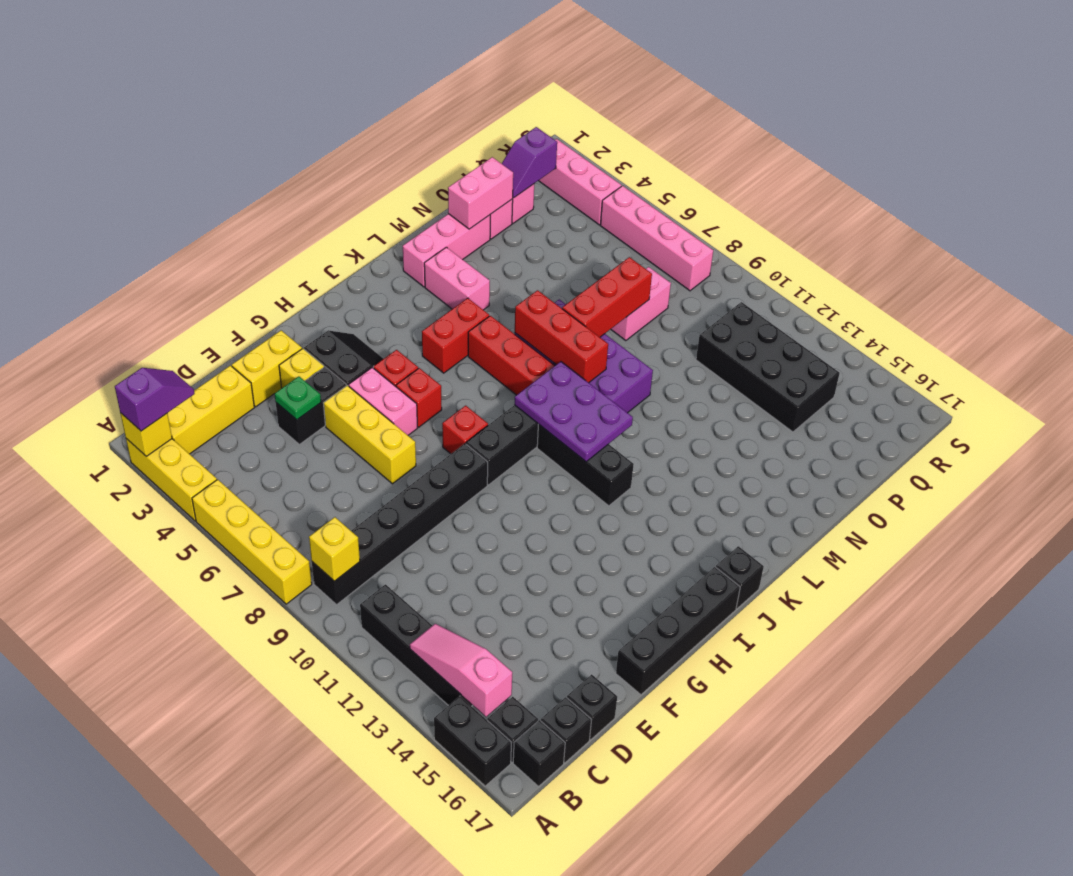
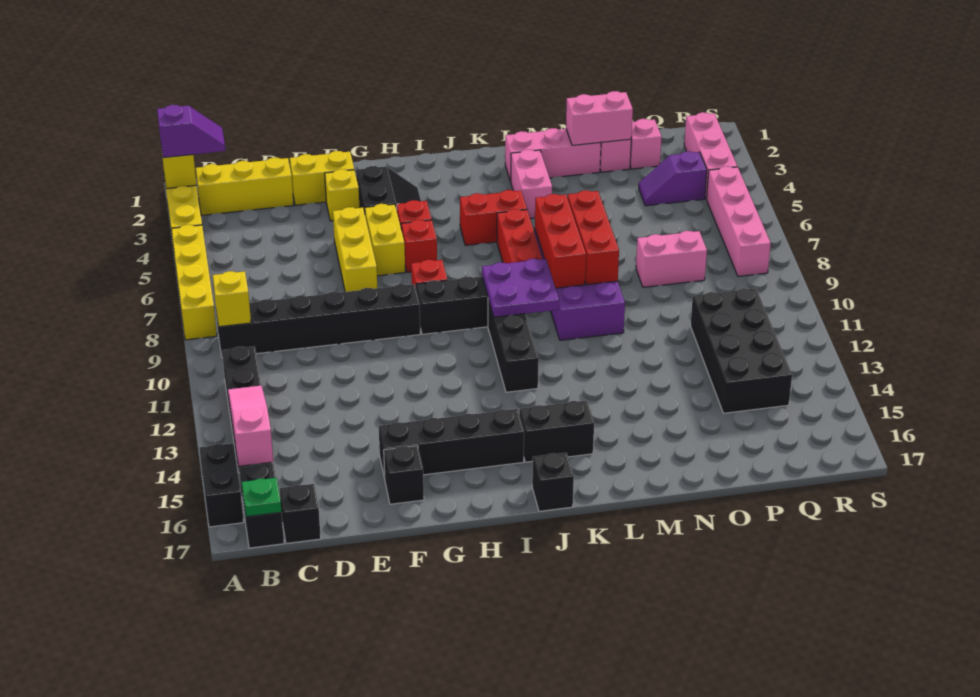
black brick D17 level 1 -> black brick F16 level 1
black brick E4:F4 level 1 -> black brick J15:K15 level 1
green plate E4 level 2 -> green plate B17 level 2
black brick F17:I17 level 1 -> black brick F15:I15 level 1
pink brick G5:G6 level 1 -> yellow brick G5:G6 level 1
purple plate J9:K11 level 2 -> purple plate J9:K10 level 2
red brick M8:O8 level 2 -> red brick M7:M9 level 2
purple slope P2:Q2 level 2 top Q -> purple slope P4:Q4 level 1 top Q

